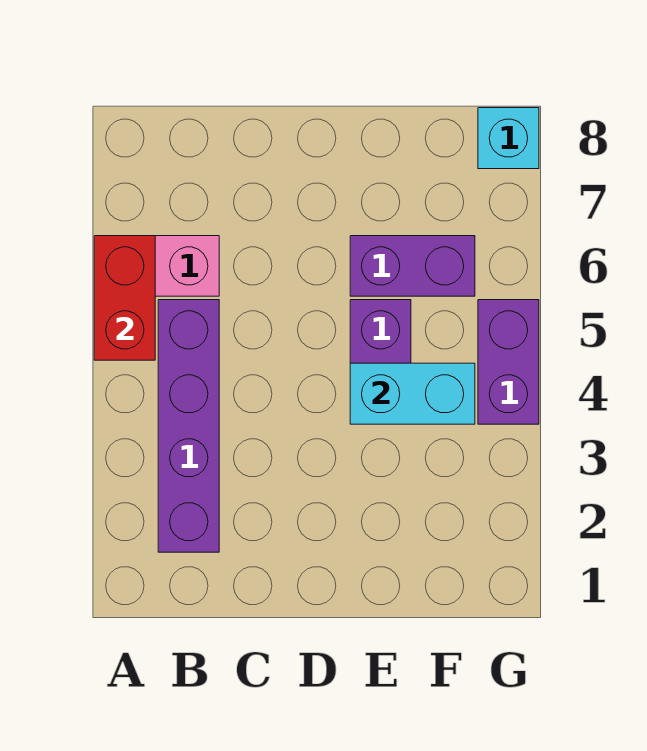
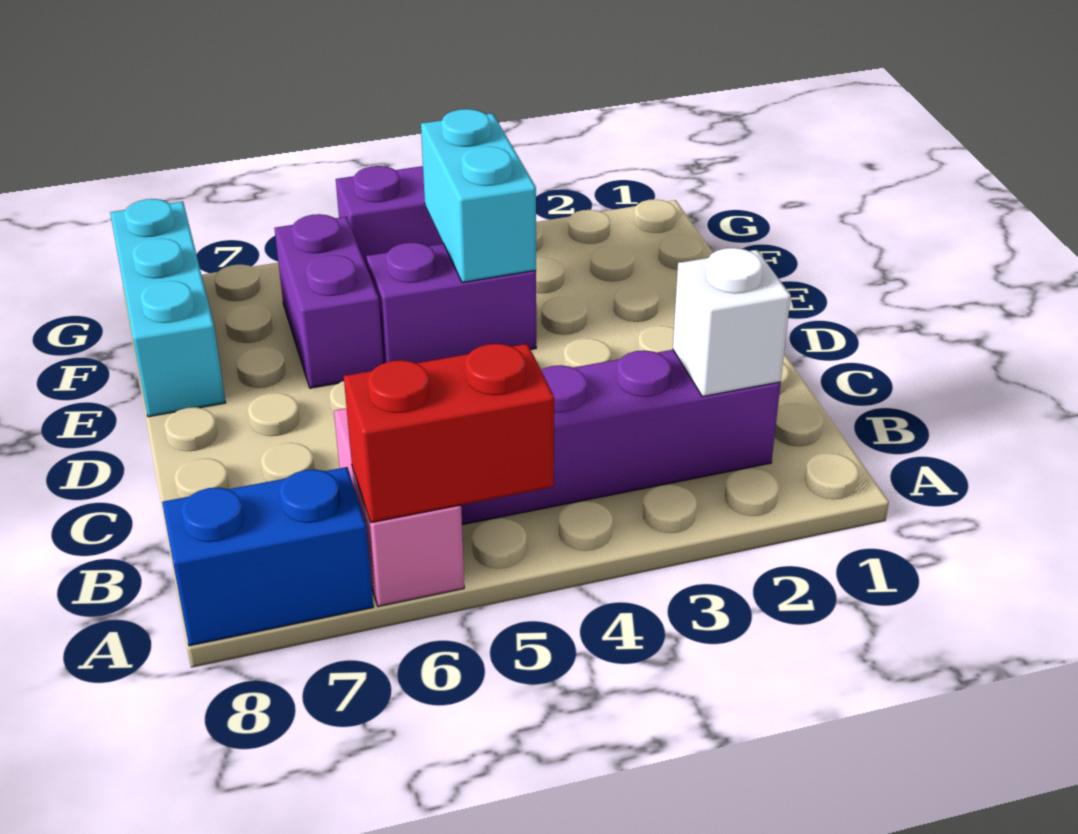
none -> blue brick A7:A8 level 1
none -> white brick B2 level 2
cyan brick G8 level 1 -> cyan brick E8:G8 level 1

